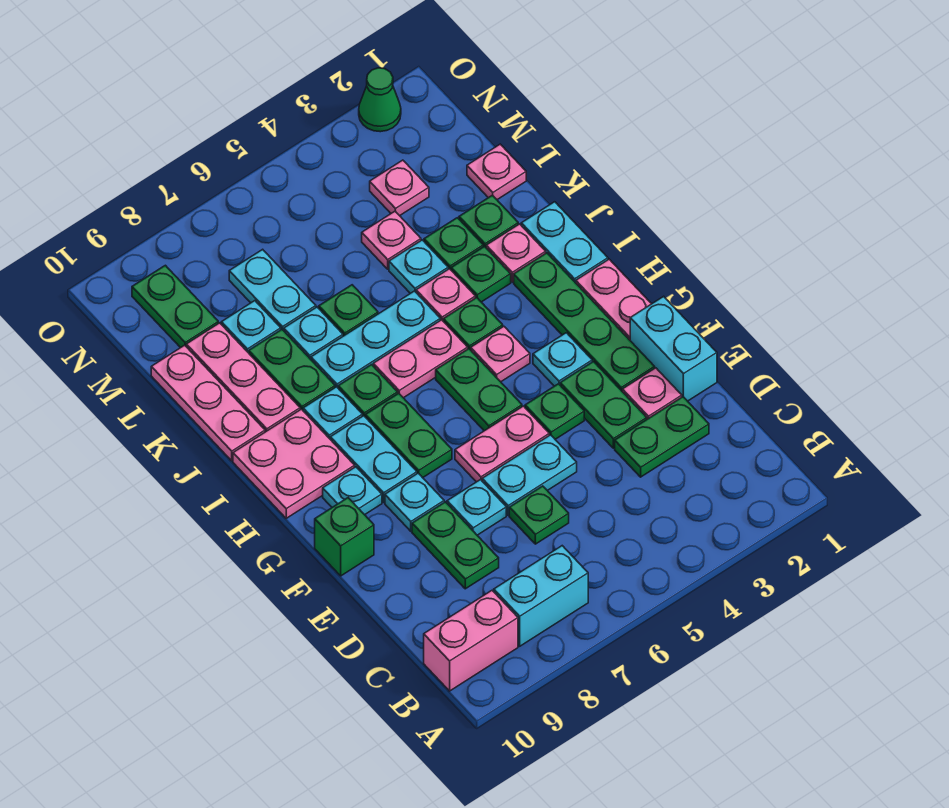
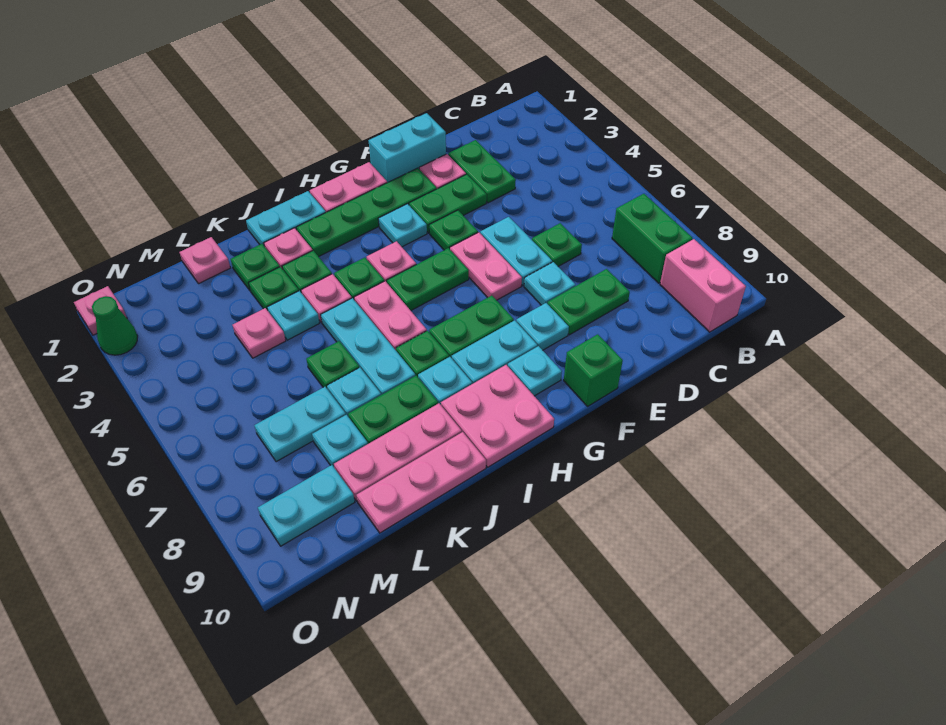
cyan brick B7:B8 level 1 -> green brick B7:B8 level 1
pink plate M3 level 1 -> pink plate O1 level 1
green plate M9:N9 level 1 -> cyan plate M9:N9 level 1

